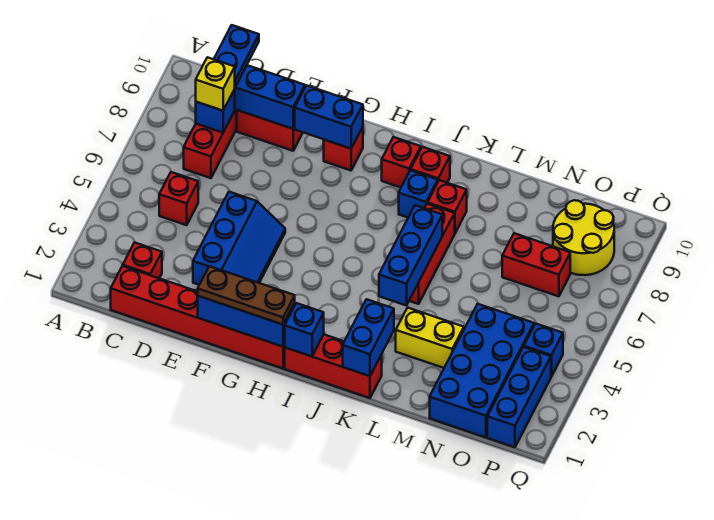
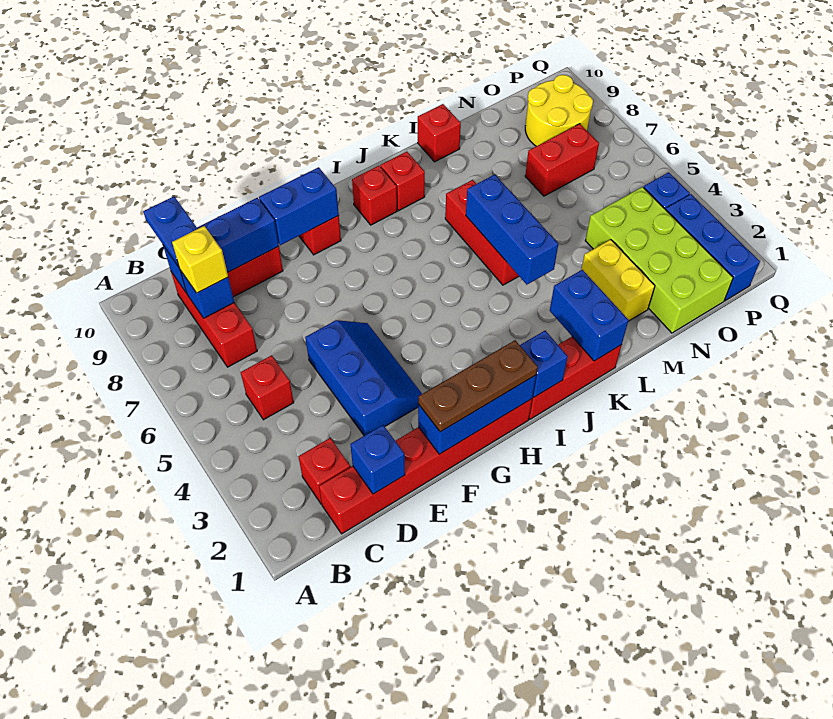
blue brick J8 level 1 -> blue brick D1 level 2
red brick K8 level 1 -> red brick L10 level 1
yellow brick L3:M3 level 1 -> yellow brick M2:M3 level 1
blue brick N1:O4 level 1 -> lime brick N1:O4 level 1

